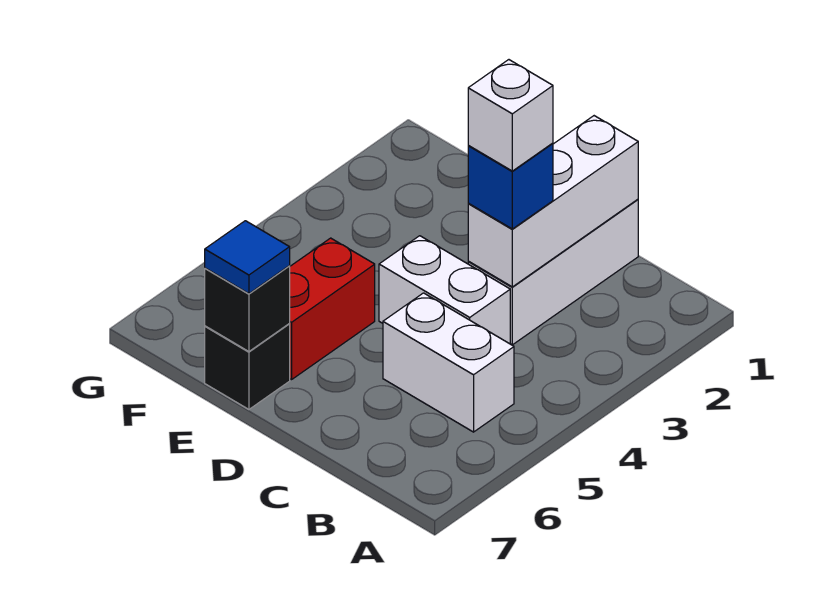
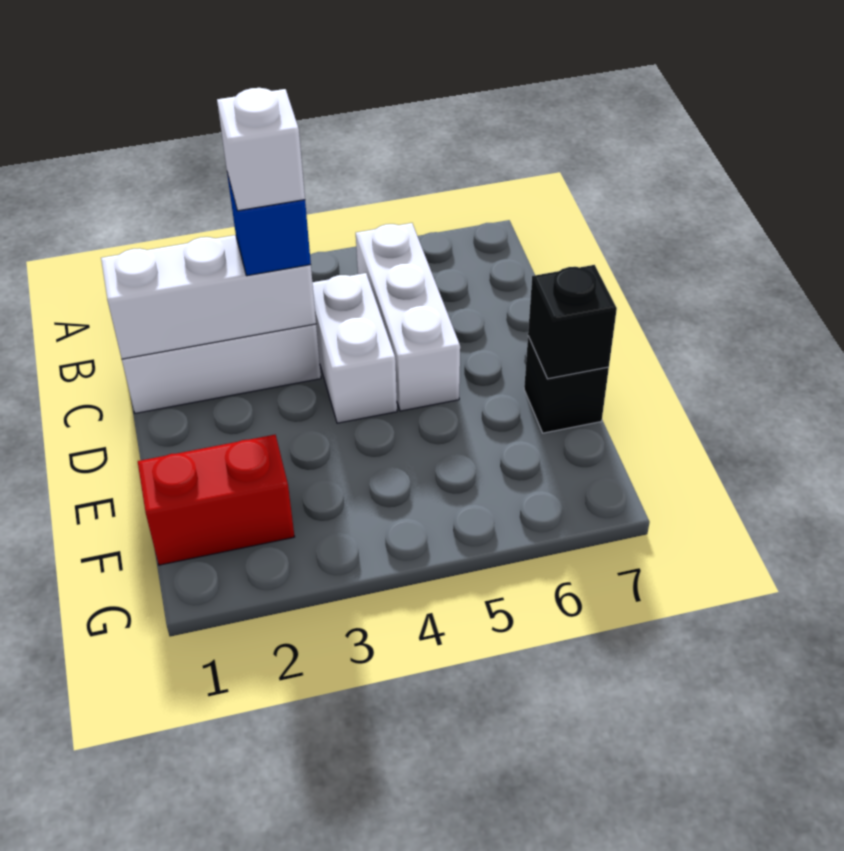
white brick B5:C5 level 1 -> white brick B5:D5 level 1
red brick E5:E6 level 1 -> red brick F1:F2 level 1
blue tile E7 level 3 -> none

